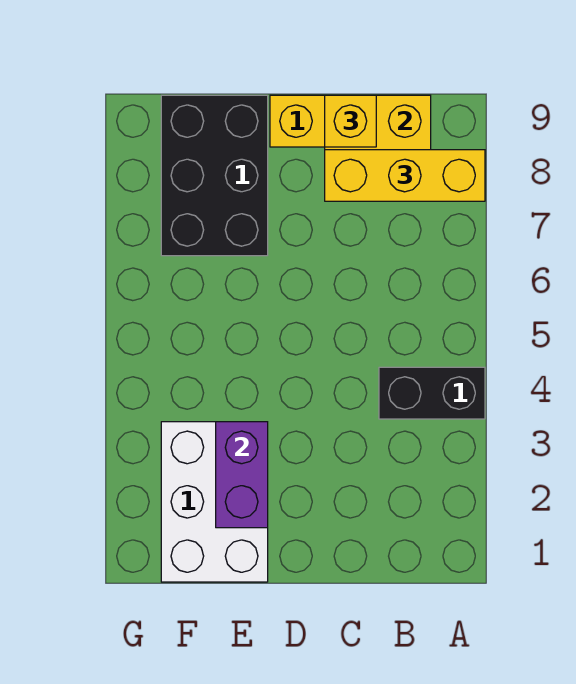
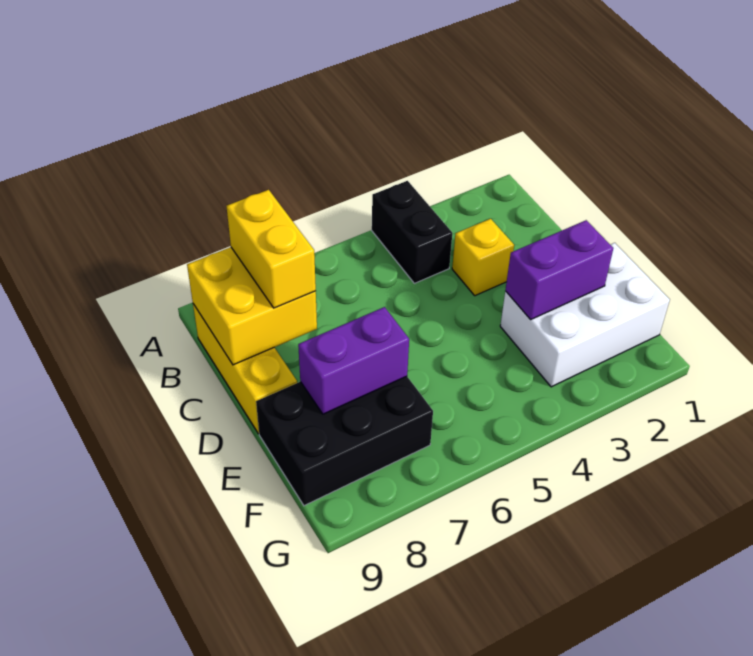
yellow brick A8:C8 level 3 -> yellow brick B8:C8 level 3
yellow brick C9 level 3 -> yellow brick C3 level 1
none -> purple brick E7:E8 level 2

